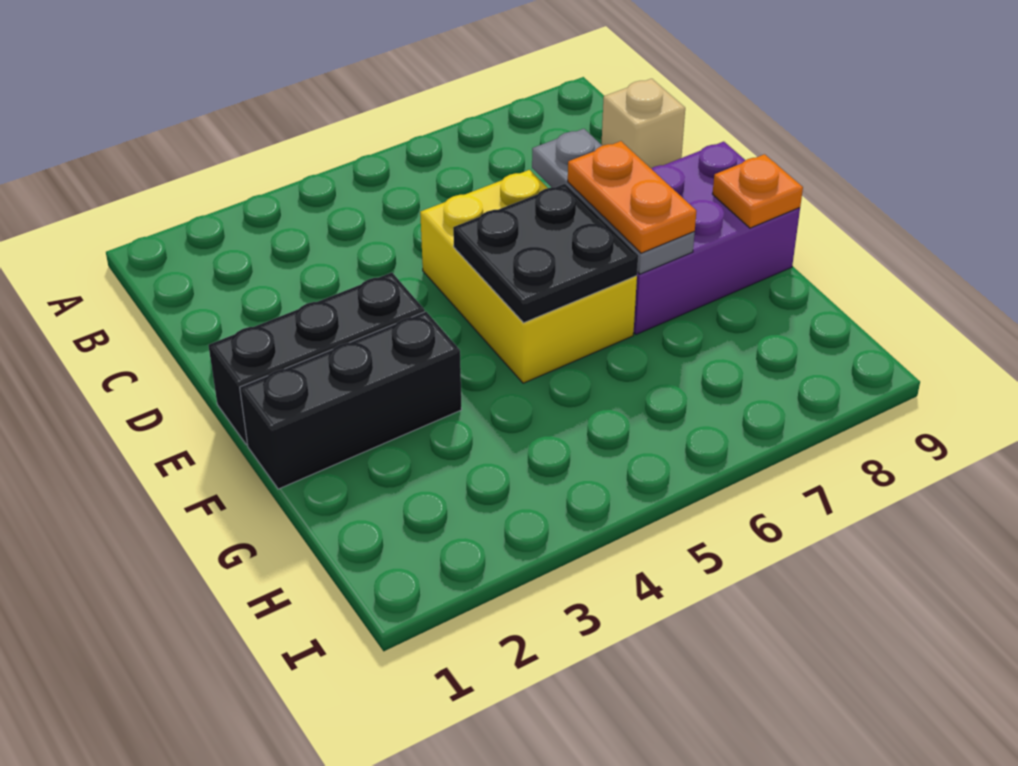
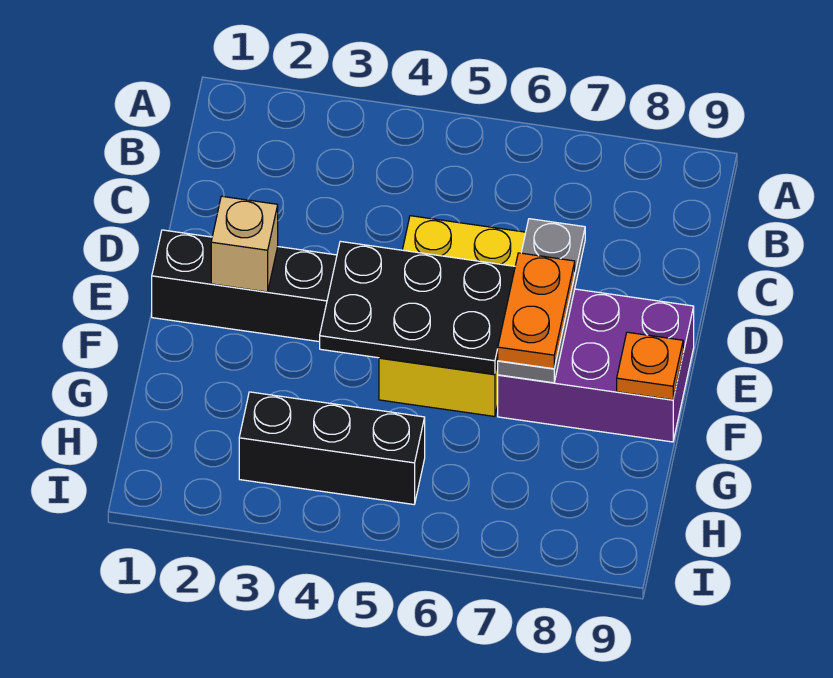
tan brick C9 level 1 -> tan brick E2 level 2
black plate E5:F6 level 2 -> black plate E4:F6 level 2
black brick F1:F3 level 1 -> black brick H3:H5 level 1

